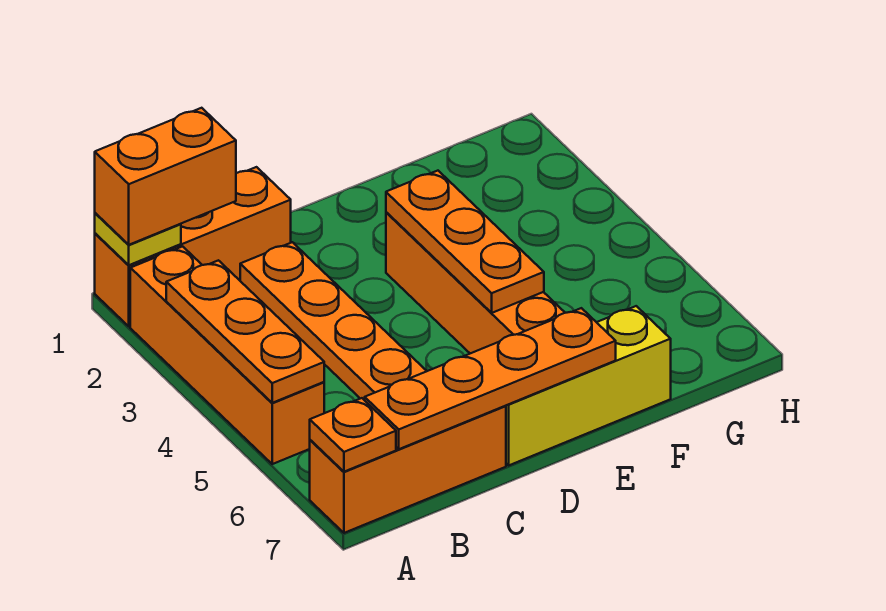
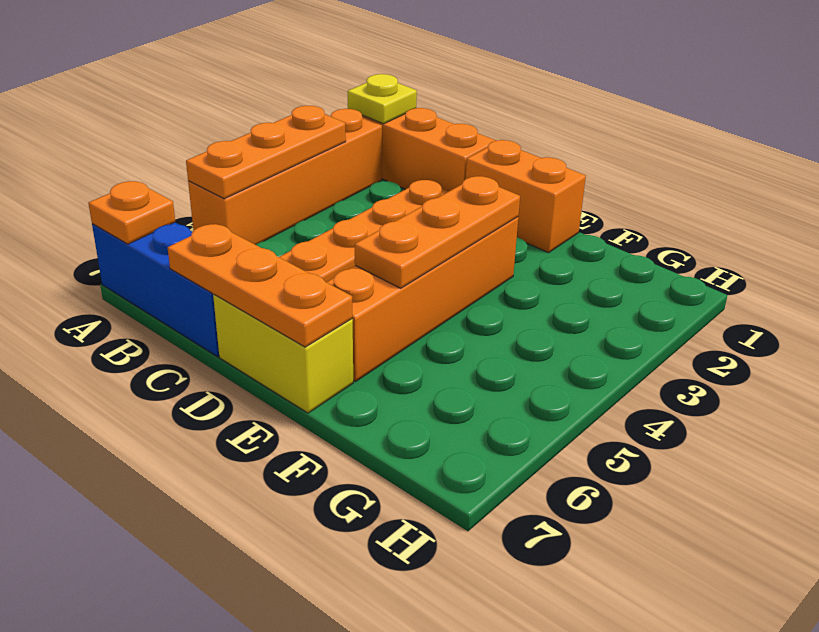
orange brick A1:B1 level 3 -> orange brick D1:E1 level 1
orange brick A7:C7 level 1 -> blue brick A7:C7 level 1
orange plate B7:E7 level 2 -> orange plate C7:E7 level 2
yellow brick D7:F7 level 1 -> yellow brick D7:E7 level 1

